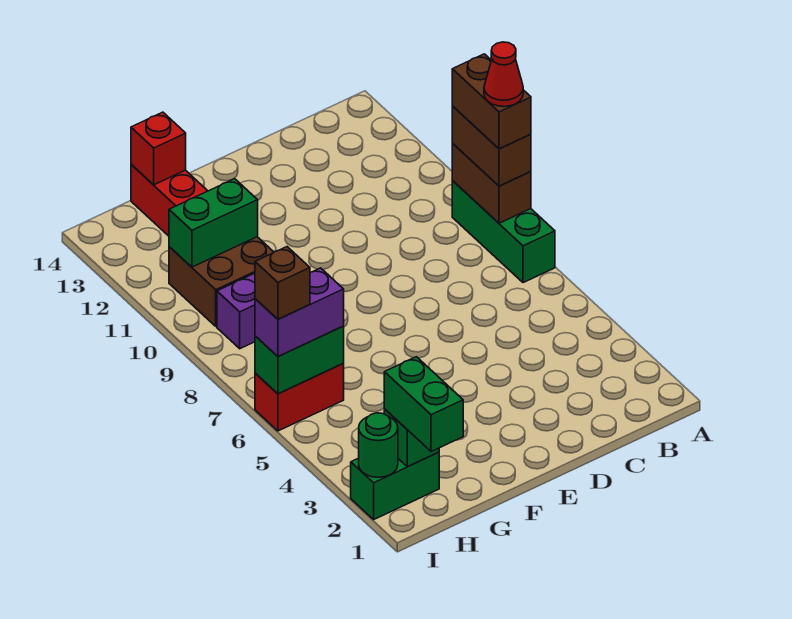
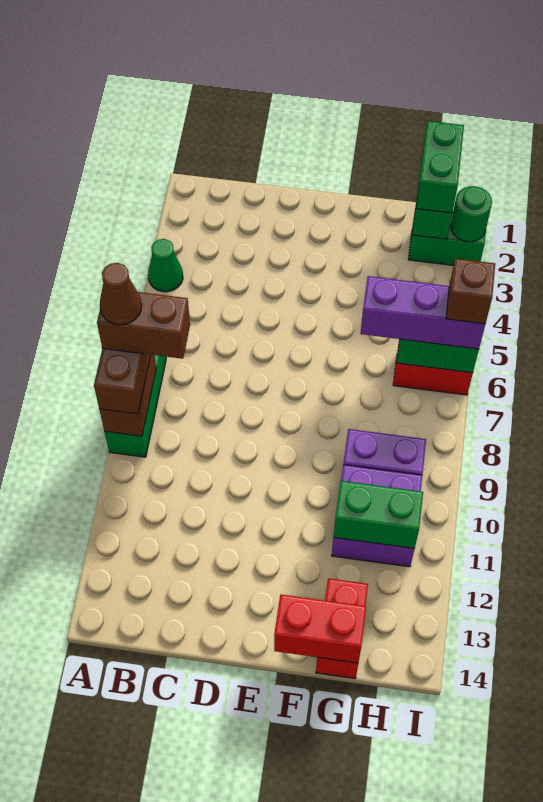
none -> green cone A4 level 1
brown brick A8:A9 level 4 -> brown brick A8:B8 level 4
red cone A8 level 5 -> brown cone A8 level 5
brown brick G10:H11 level 1 -> purple brick G10:H11 level 1
red brick G14 level 2 -> red brick F14:G14 level 2
purple brick H6:I6 level 3 -> purple brick G6:I6 level 3

